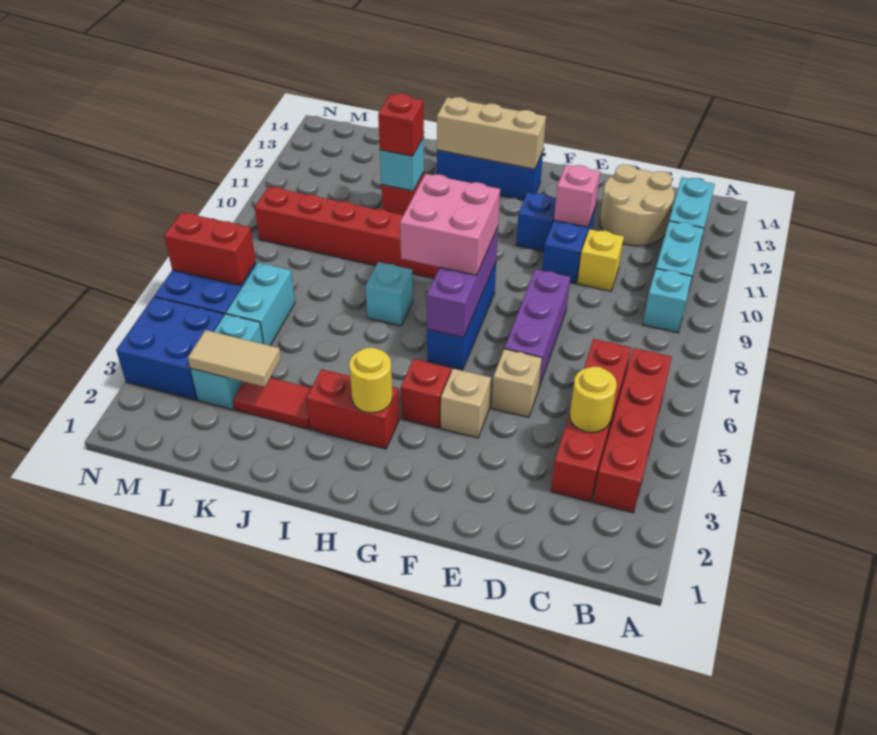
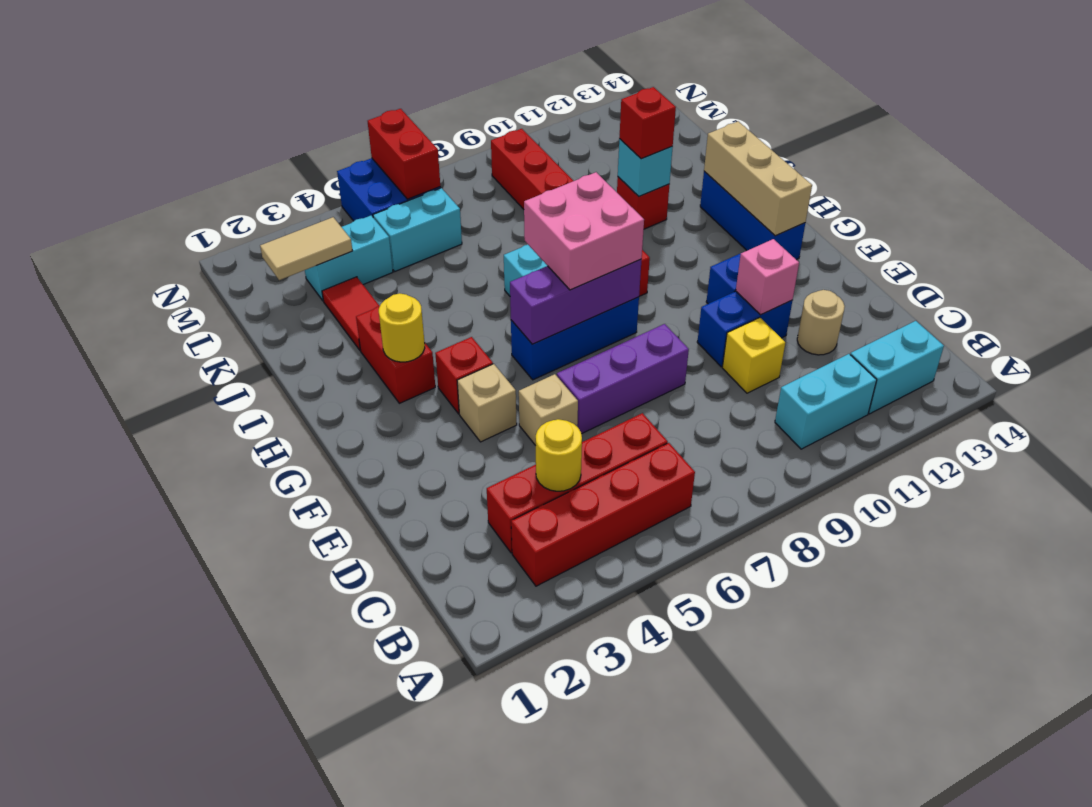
cyan brick B9 level 1 -> none
tan round brick C12:D13 level 1 -> tan round brick D12 level 1
tan tile K3:L3 level 2 -> tan tile L2:L3 level 2
blue brick M3:N4 level 1 -> none

